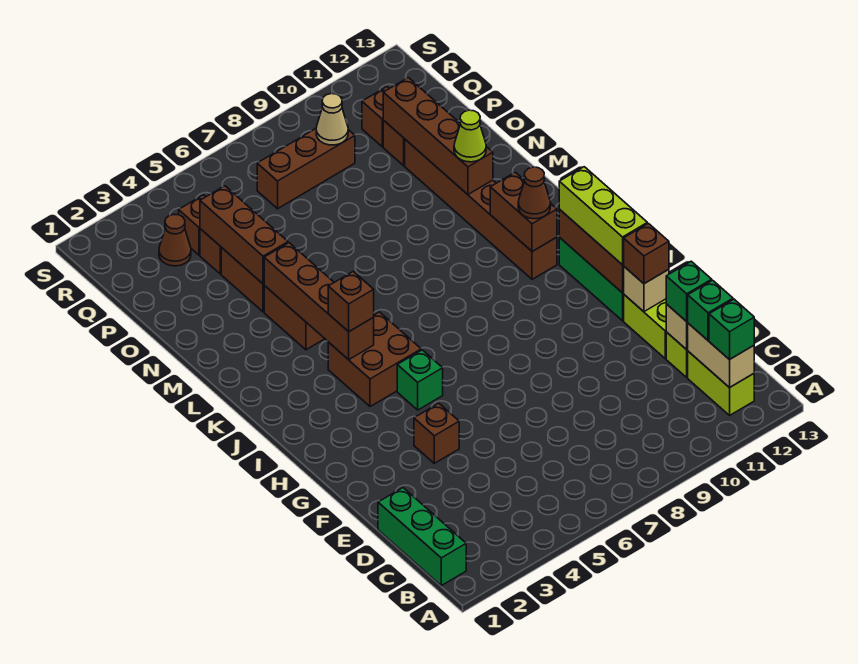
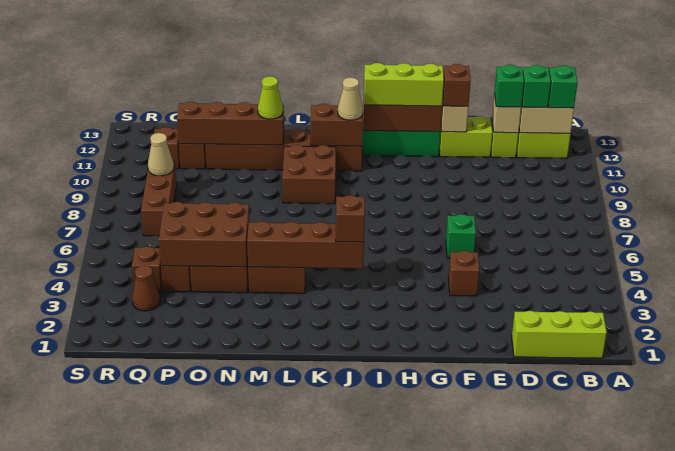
green brick B1:D1 level 1 -> lime brick B1:D1 level 1
green brick H5 level 1 -> green brick F6 level 1
brown brick I4:J5 level 1 -> brown brick K9:L10 level 1
brown cone J11 level 3 -> tan cone J11 level 3
brown brick N4:P4 level 2 -> brown brick N4:P5 level 2

